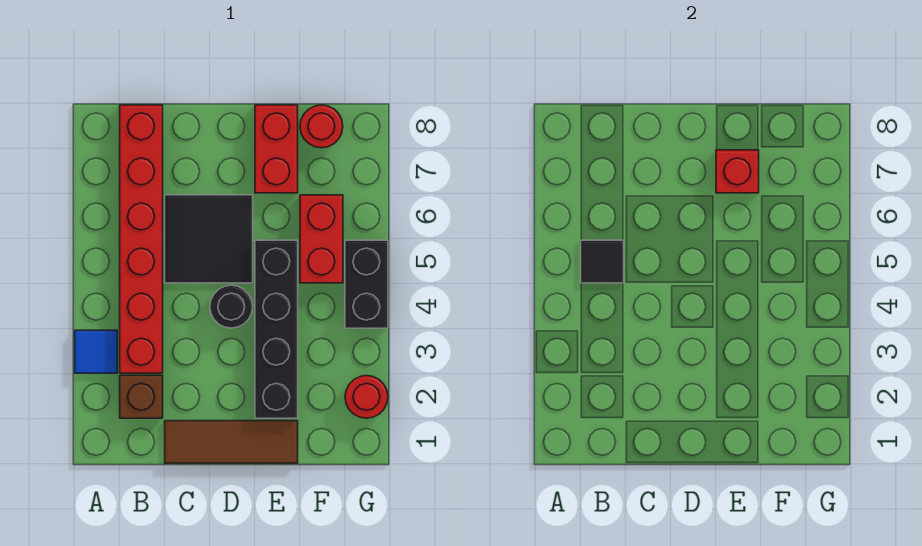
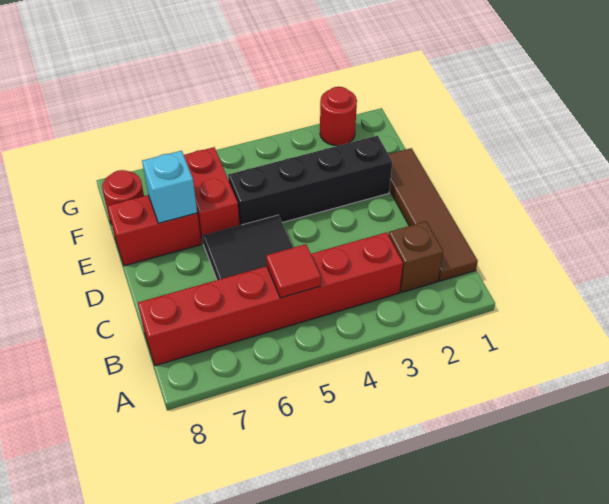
blue tile A3 level 1 -> none
black tile B5 level 2 -> red tile B5 level 2
brown tile C1:E1 level 1 -> brown tile B1:E1 level 1
black round brick D4 level 1 -> none
red brick E7 level 2 -> cyan brick E7 level 2
red brick F5:F6 level 1 -> red brick E6:F6 level 1
black brick G4:G5 level 1 -> none

